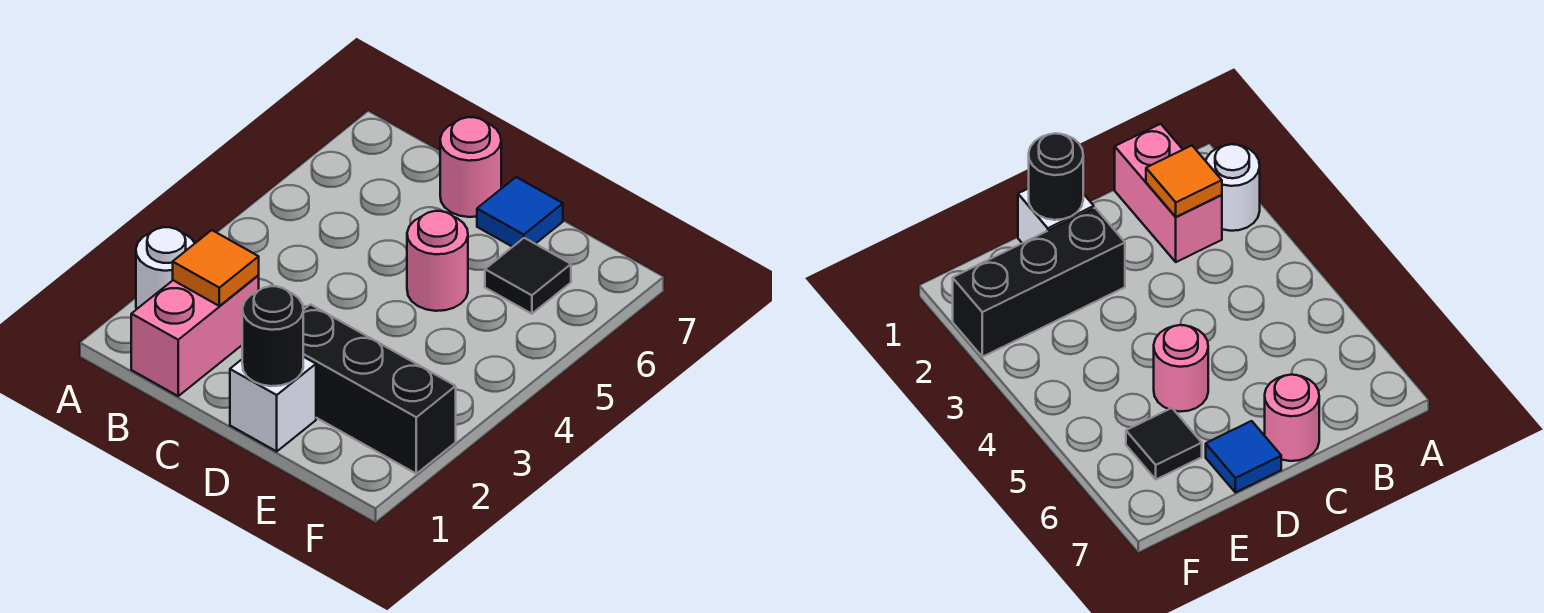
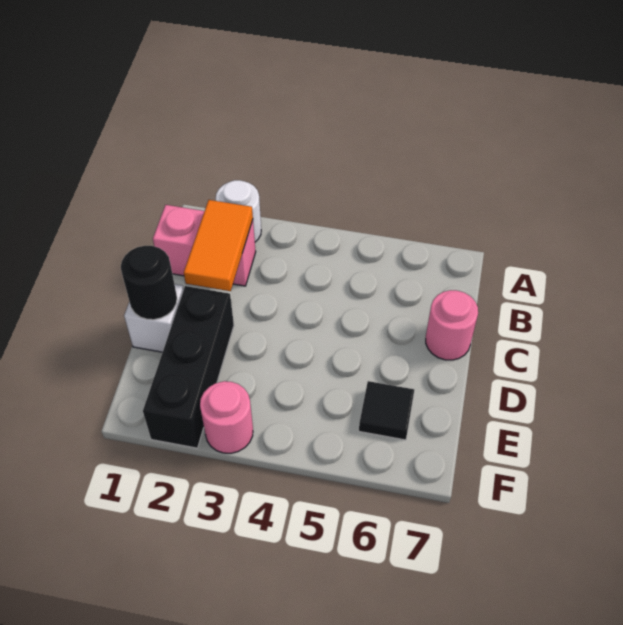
orange tile B2 level 2 -> orange tile B2:C2 level 2
pink round brick D5 level 1 -> pink round brick F3 level 1
blue tile D7 level 1 -> none

